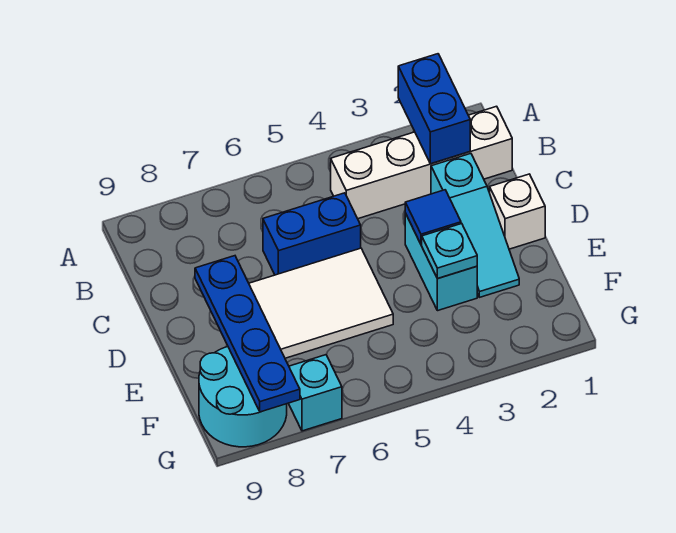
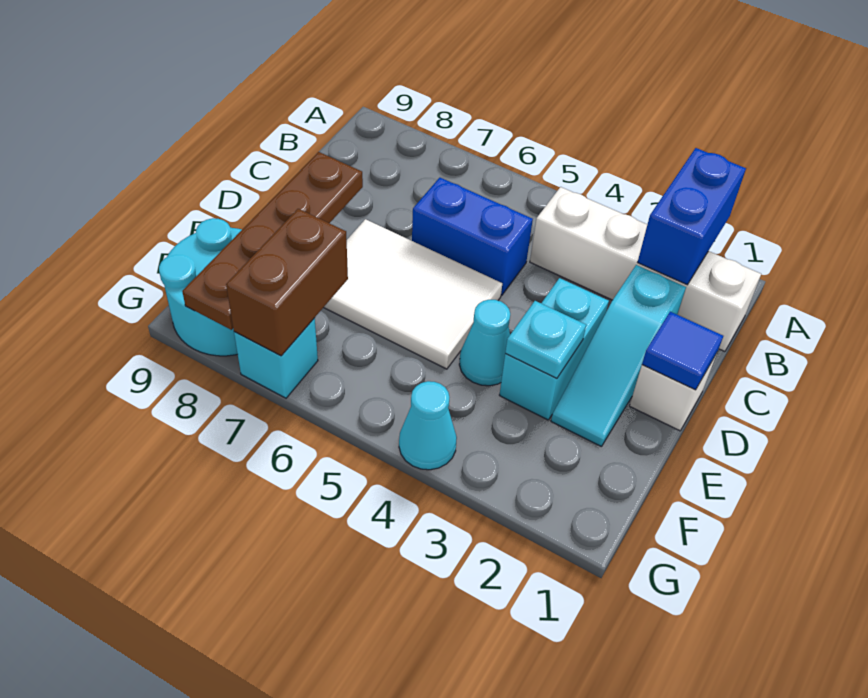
blue tile D3 level 2 -> blue tile D1 level 2
blue plate D8:G8 level 2 -> brown plate D8:G8 level 2
none -> cyan cone E4 level 1
none -> brown brick F7:G7 level 2
none -> cyan cone G4 level 1

